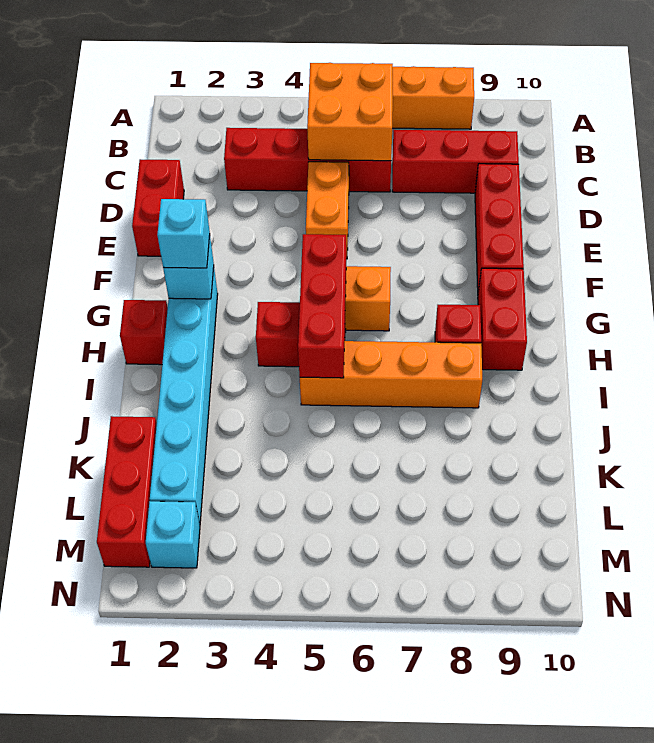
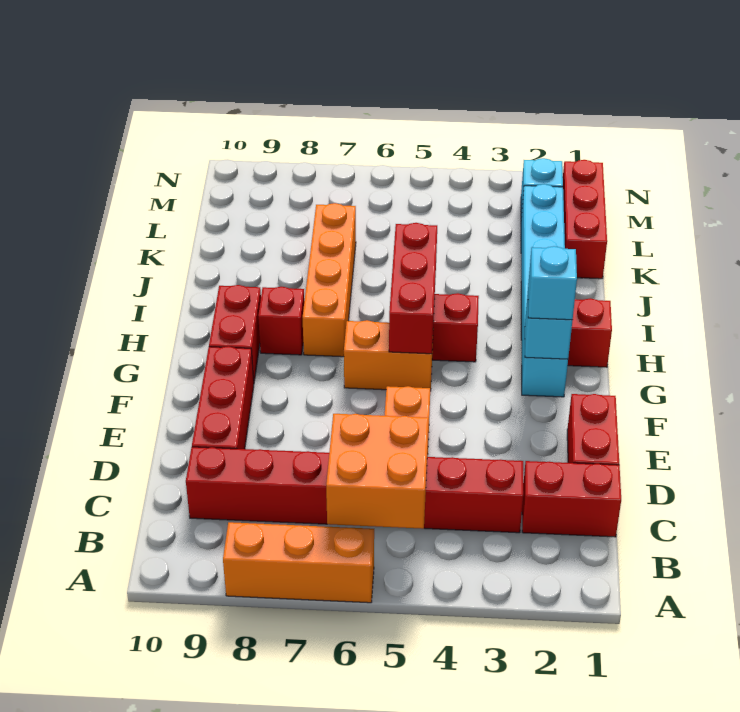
none -> red brick C1:C2 level 1
orange brick I5:I8 level 1 -> orange brick H7:K7 level 1

